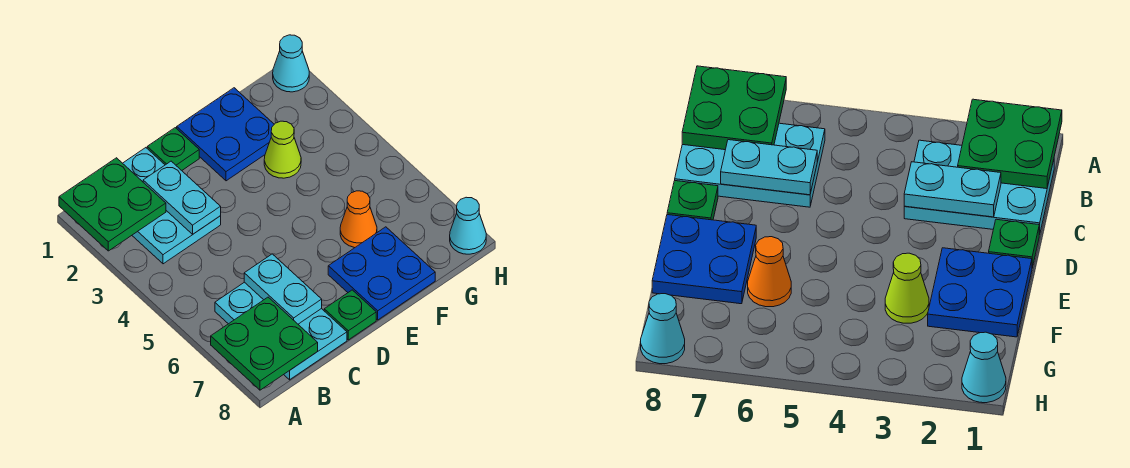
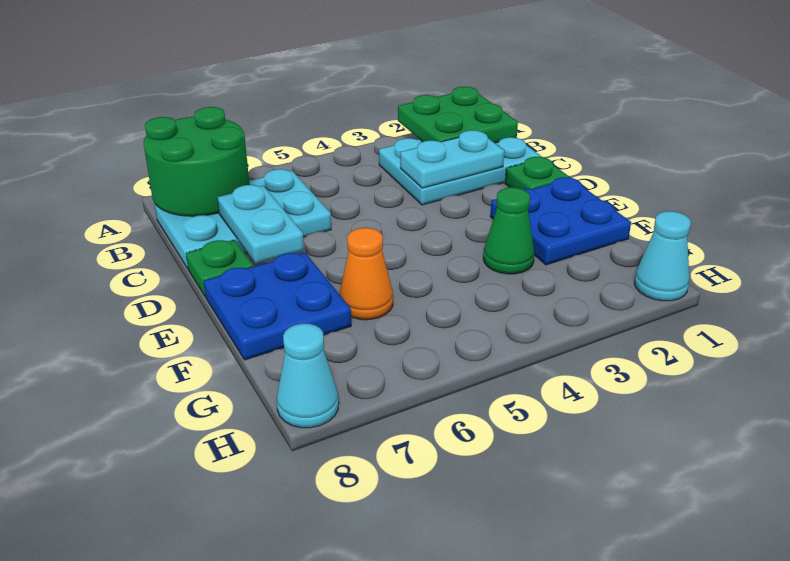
green plate A7:B8 level 2 -> green round brick A7:B8 level 2
cyan plate C6:C7 level 2 -> cyan plate C7:D7 level 2
lime cone F3 level 1 -> green cone F3 level 1

